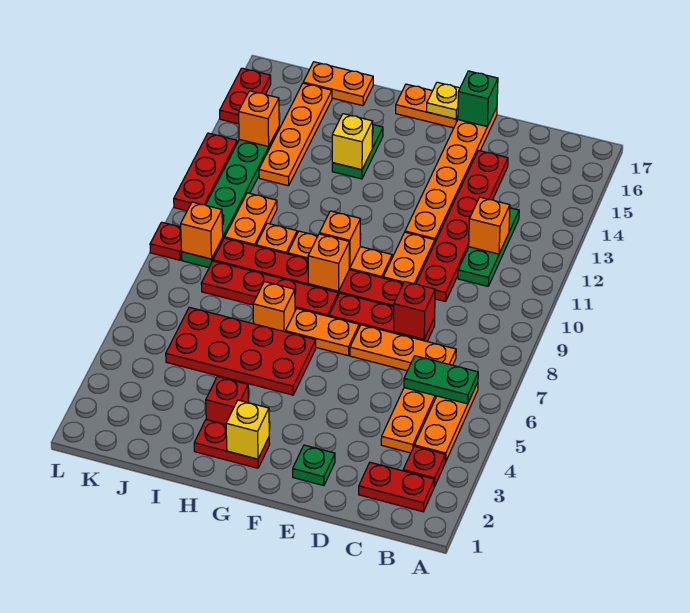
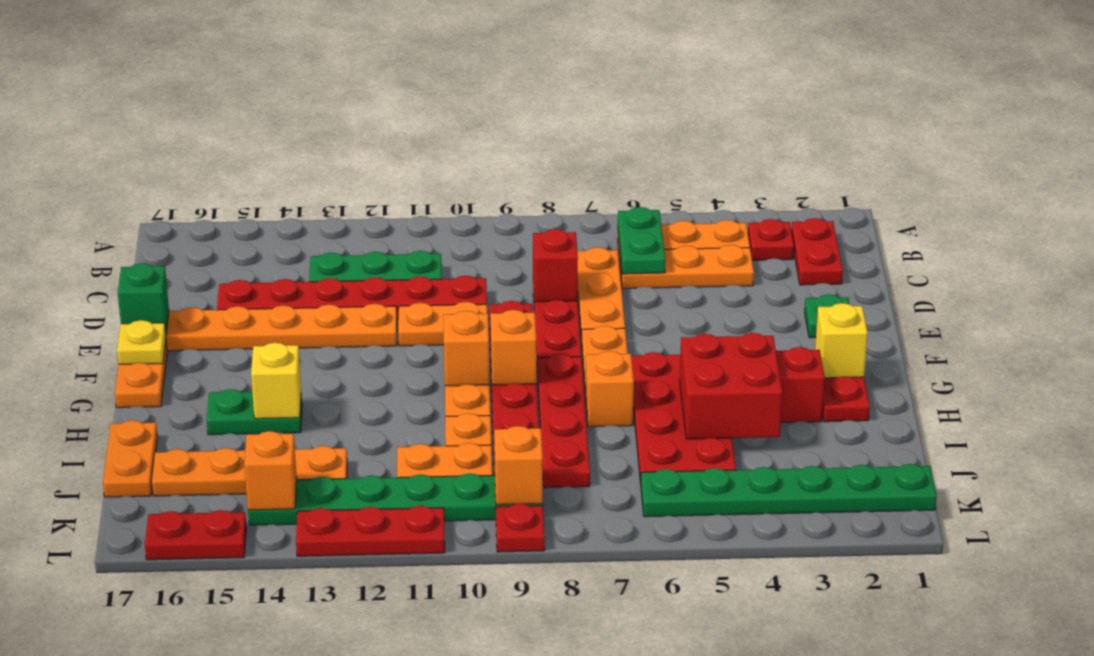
orange brick C12 level 2 -> none
none -> red brick H4:I5 level 2
none -> green plate K1:K6 level 1

